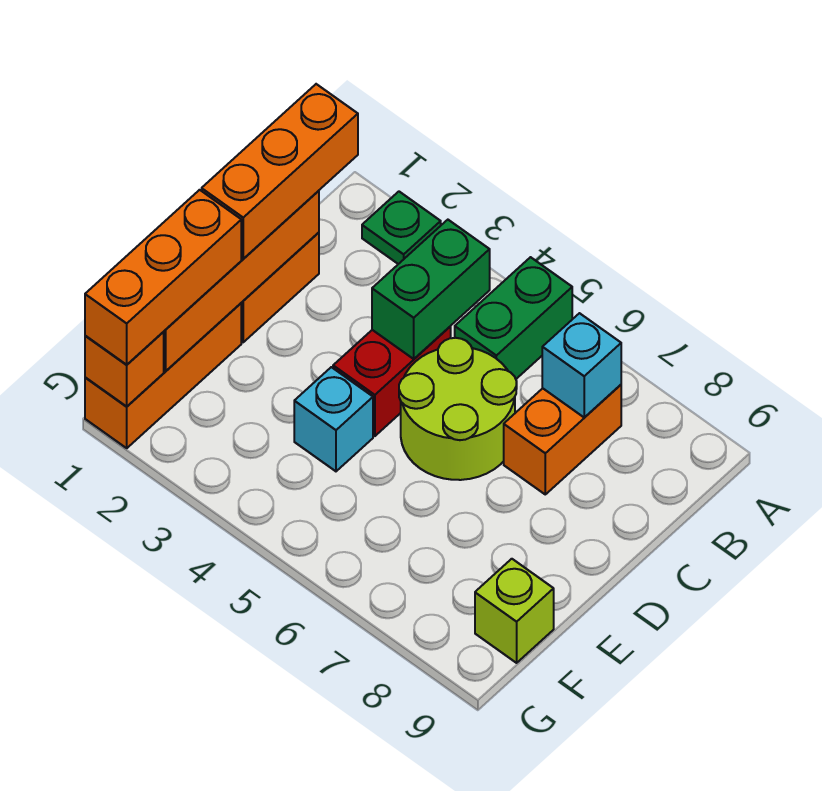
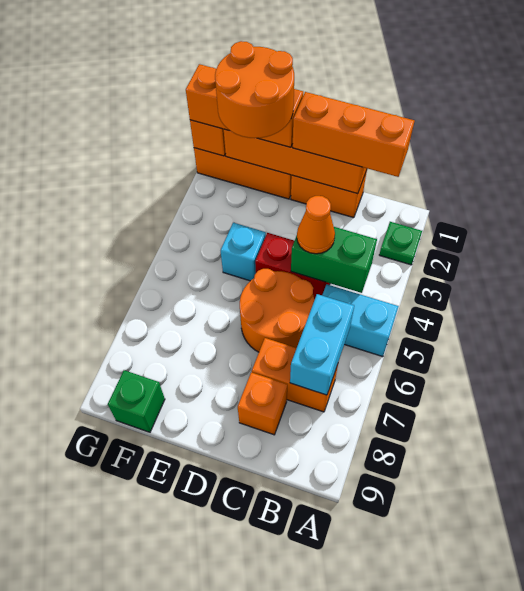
green brick A5:B5 level 1 -> cyan brick A5:B5 level 1
cyan brick B7 level 2 -> cyan brick B6:B7 level 2
none -> orange cone C4 level 3
lime round brick C5:D6 level 1 -> orange round brick C5:D6 level 1
none -> orange brick C8 level 1
none -> orange round brick E1:F2 level 4
lime brick F9 level 1 -> green brick F9 level 1

